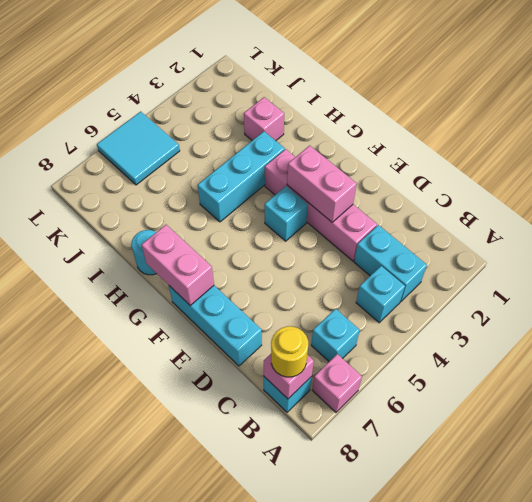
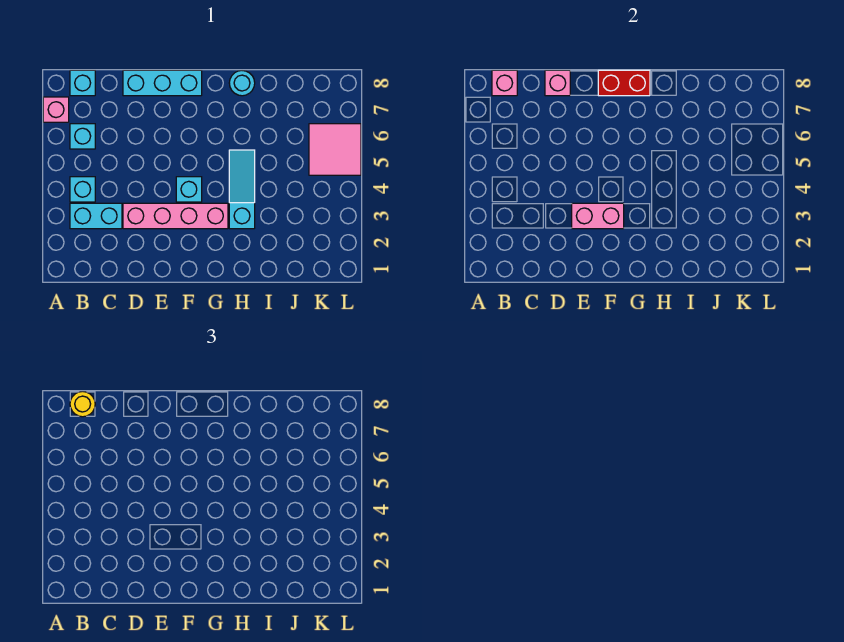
pink brick F8:G8 level 2 -> red brick F8:G8 level 2
cyan brick H3:H5 level 1 -> cyan slope H3:H5 level 1 top 3
pink brick I2 level 1 -> pink brick D8 level 2
cyan tile K5:L6 level 1 -> pink tile K5:L6 level 1

